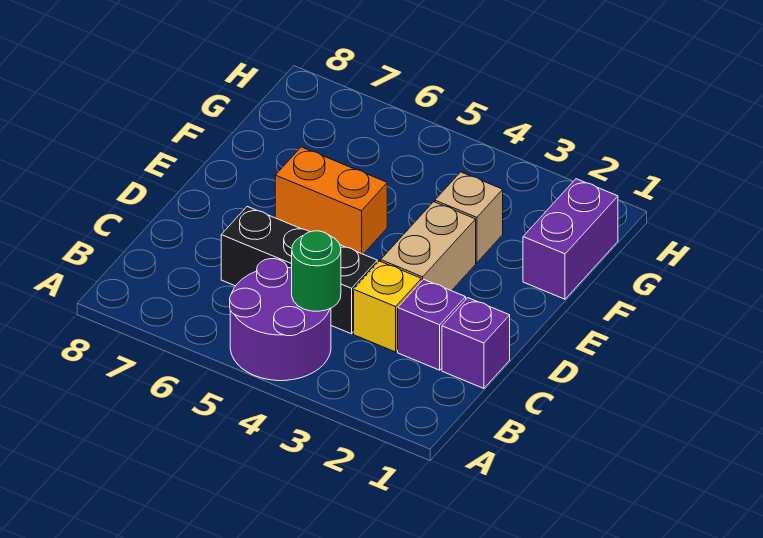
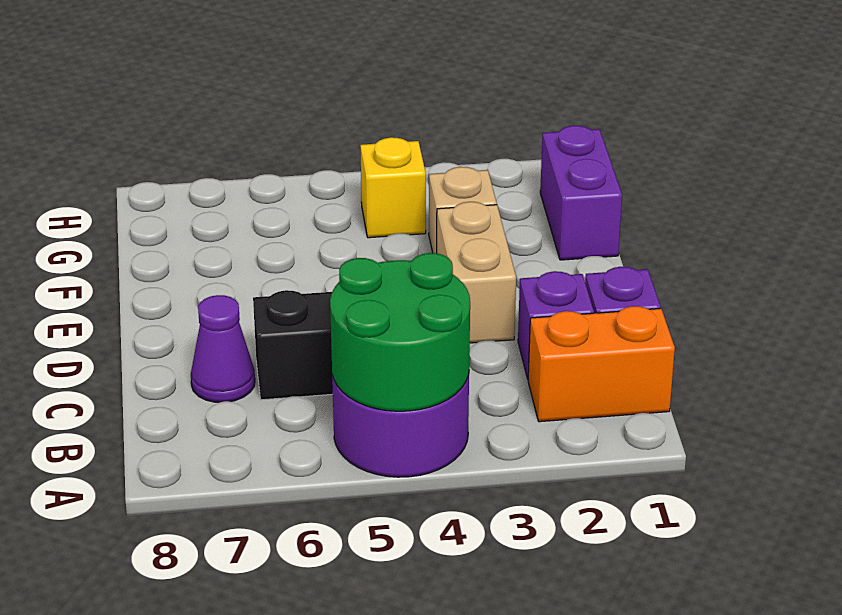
green round brick B4 level 2 -> green round brick A4:B5 level 2
yellow brick C3 level 1 -> yellow brick G4 level 1
none -> purple cone C7 level 1
orange brick E5:E6 level 1 -> orange brick B1:B2 level 1

